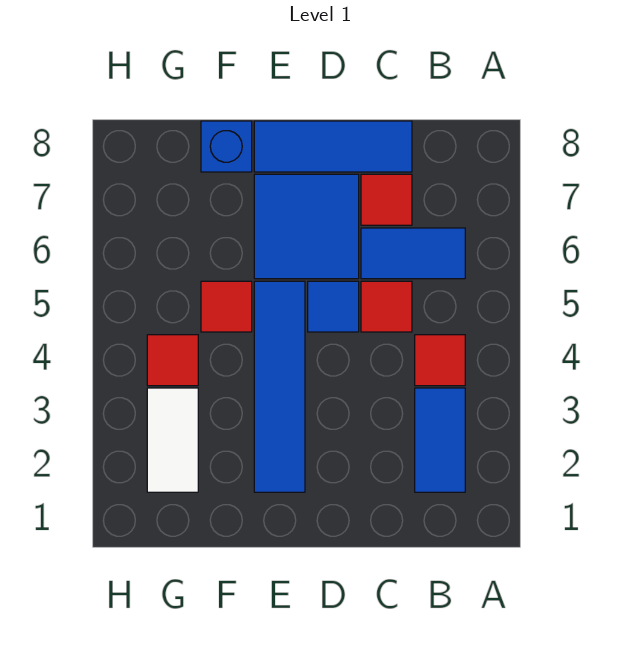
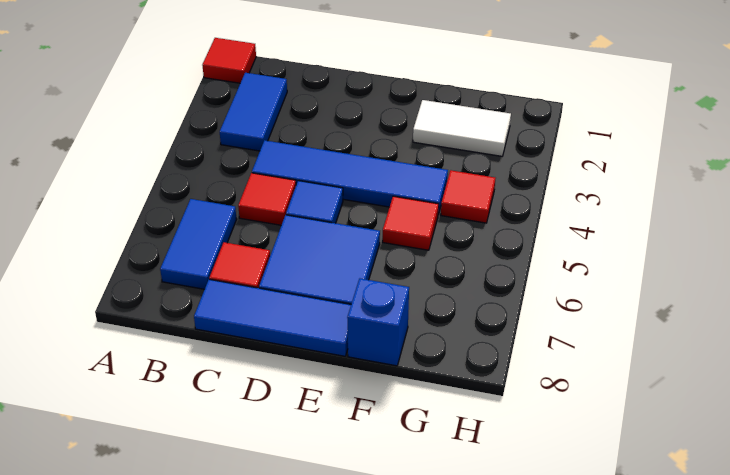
red tile B4 level 1 -> red tile A1 level 1
blue tile B6:C6 level 1 -> blue tile B6:B7 level 1
blue tile E2:E5 level 1 -> blue tile C4:F4 level 1
white tile G2:G3 level 1 -> white tile F2:G2 level 1

